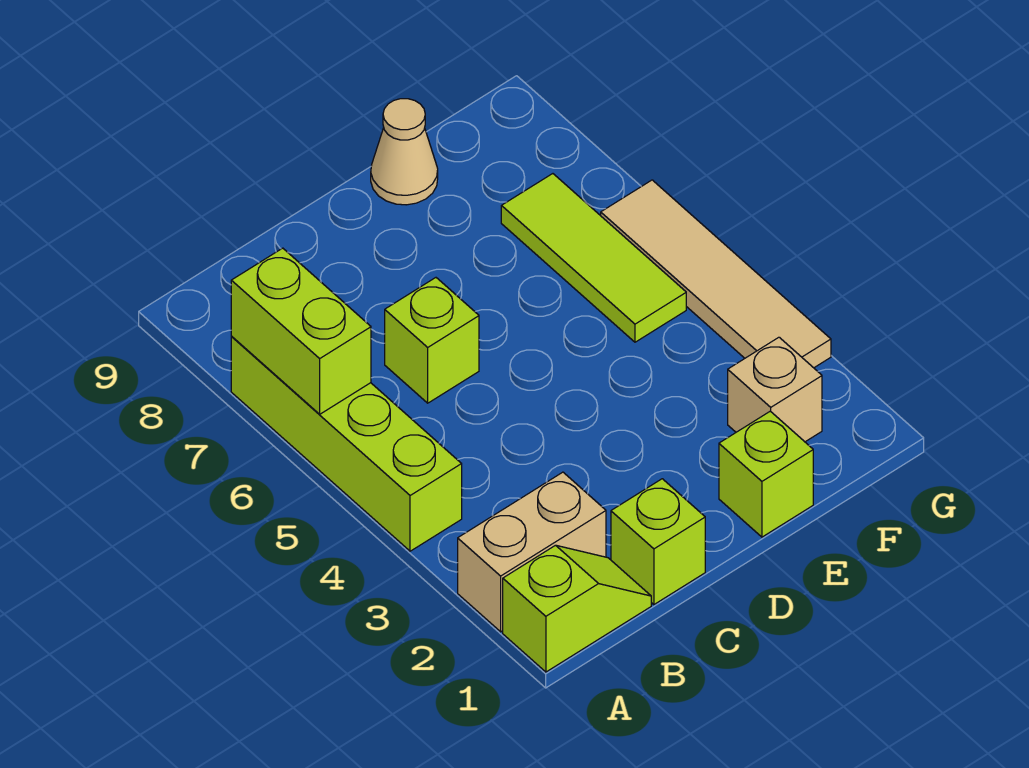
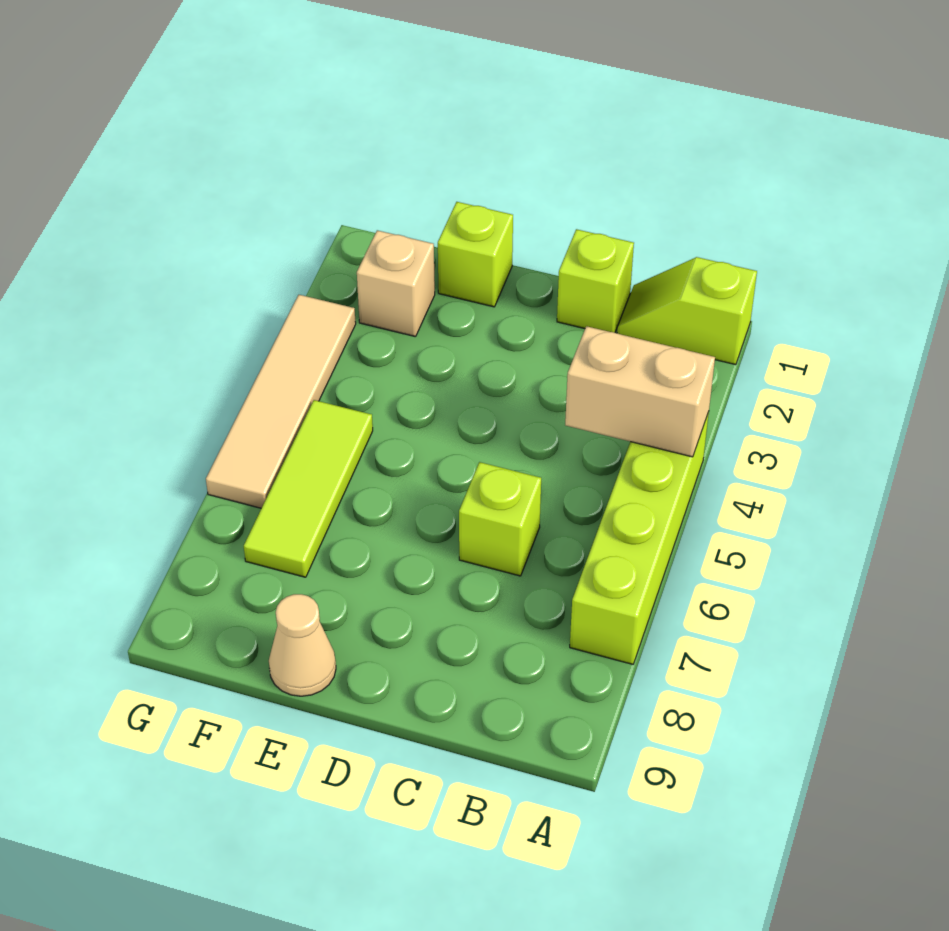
tan brick A2:B2 level 1 -> tan brick A4:B4 level 2
lime brick A6:A7 level 2 -> none

